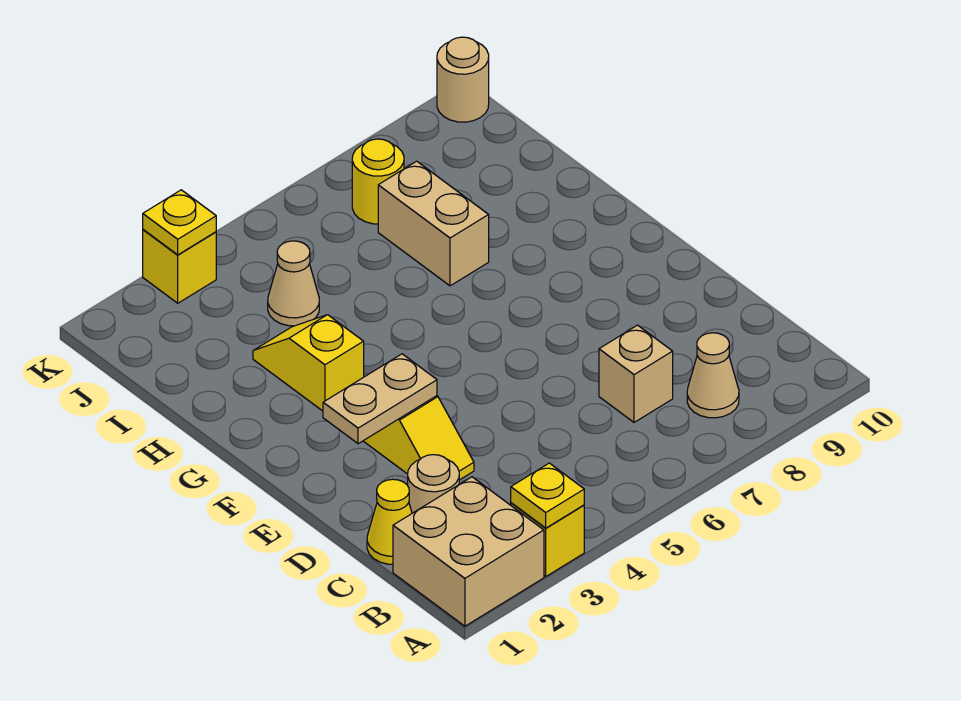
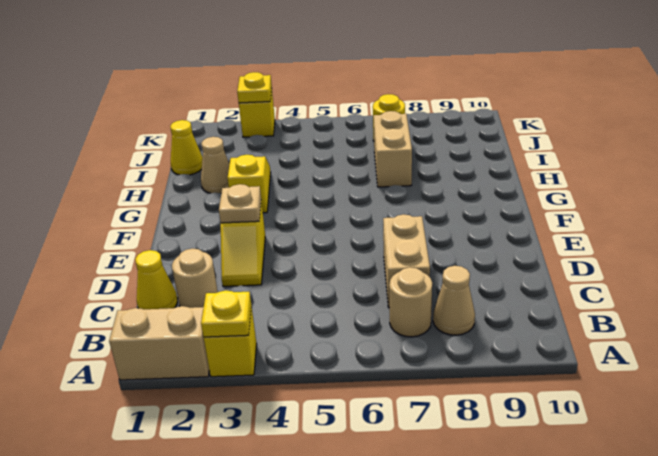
tan brick A1:B2 level 1 -> tan brick A1:A2 level 1
tan brick C7 level 1 -> tan brick C7:D7 level 1
tan plate E2:E3 level 2 -> tan plate E3 level 2
none -> yellow cone I1 level 1
tan cone I4 level 1 -> tan cone H2 level 1
tan round brick K10 level 1 -> tan round brick B7 level 1

